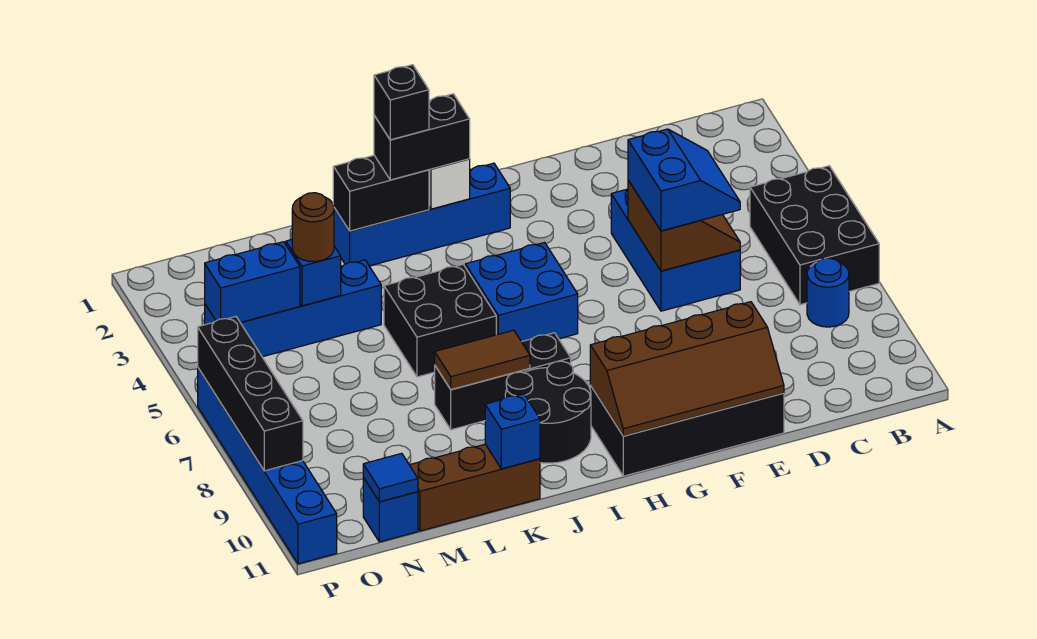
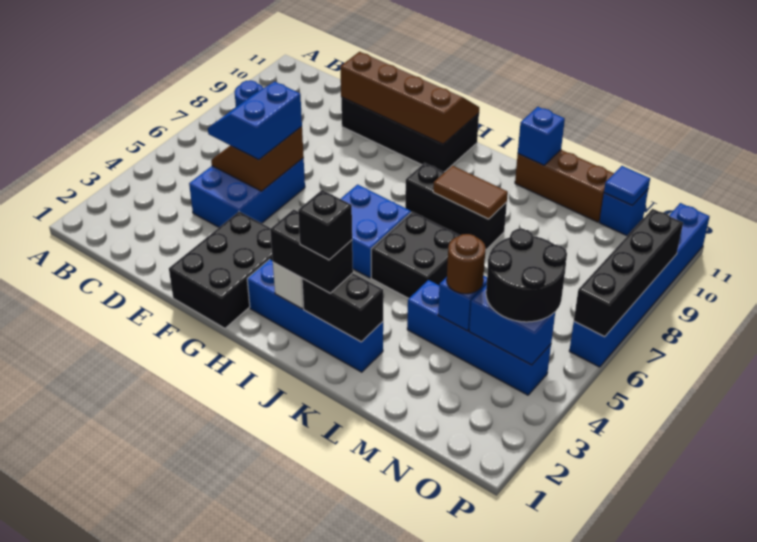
black brick A5:B7 level 1 -> black brick F1:G3 level 1
black round brick I9:J10 level 1 -> black round brick N4:O5 level 3

